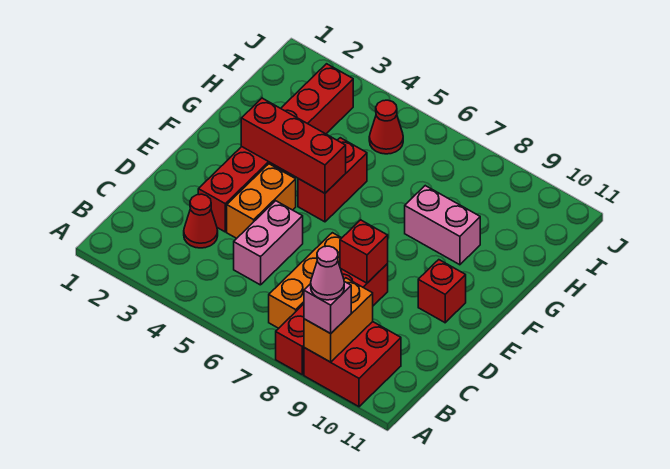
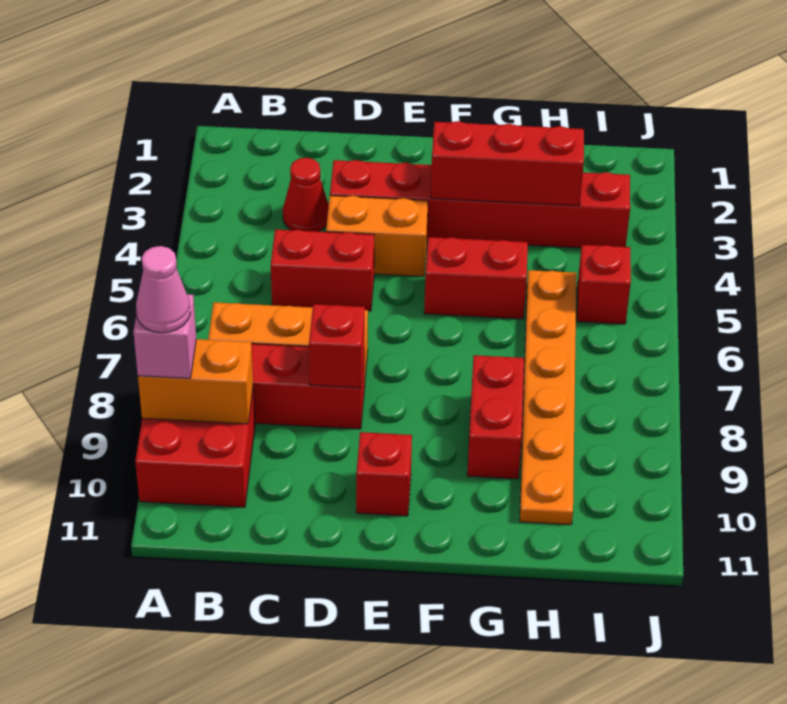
pink brick C5:D5 level 1 -> red brick C5:D5 level 1
red brick F3:F5 level 2 -> red brick F3:H3 level 2
pink brick G8:G9 level 1 -> red brick G8:G9 level 1
none -> orange plate H5:H10 level 1
red cone I5 level 1 -> red brick I5 level 1

